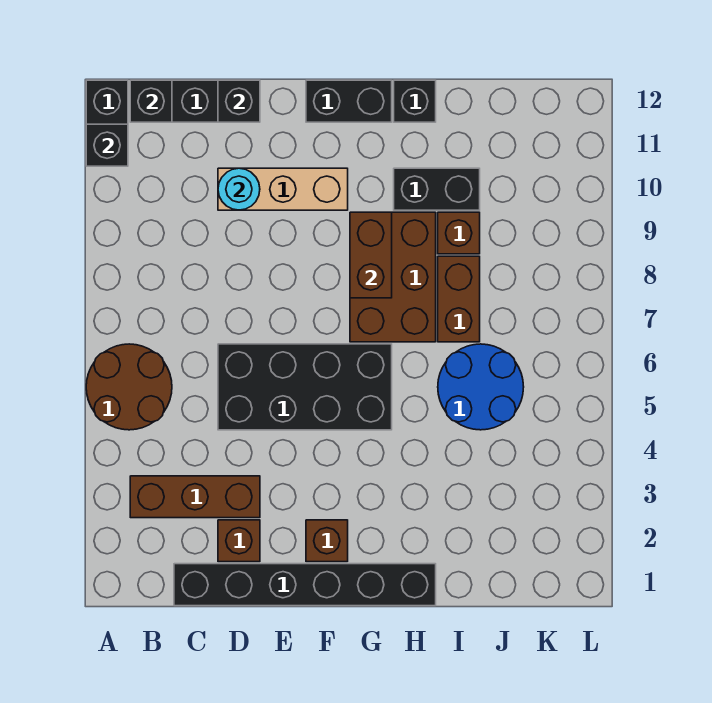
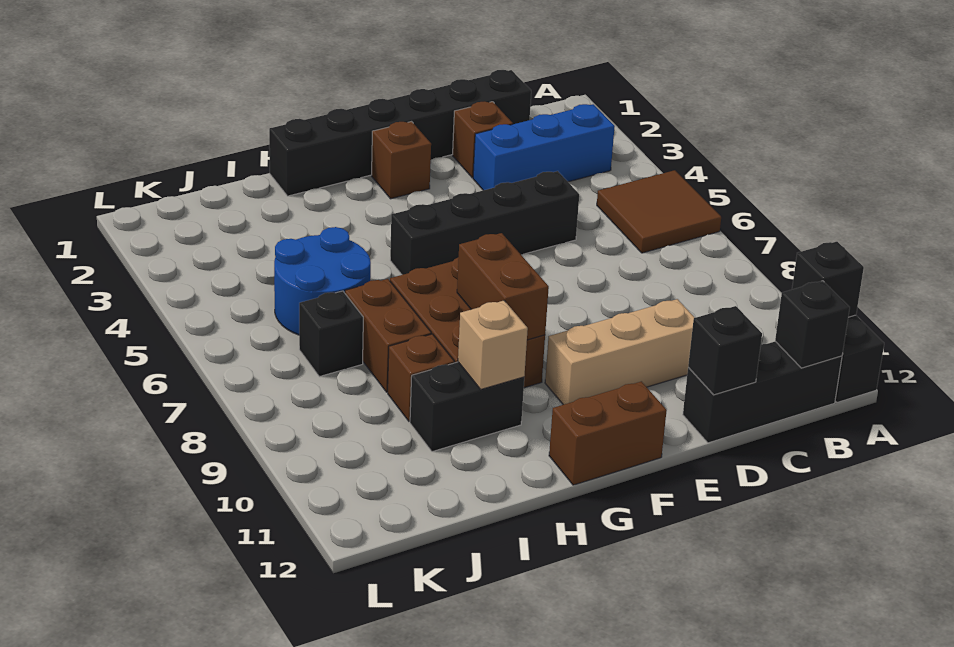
brown round brick A5:B6 level 1 -> brown tile A5:B6 level 1
brown brick B3:D3 level 1 -> blue brick B3:D3 level 1
black brick D5:G6 level 1 -> black brick D5:G5 level 1
cyan round brick D10 level 2 -> none
black brick F12:G12 level 1 -> brown brick F12:G12 level 1
none -> tan brick H10 level 2
black brick H12 level 1 -> black brick J7 level 1

